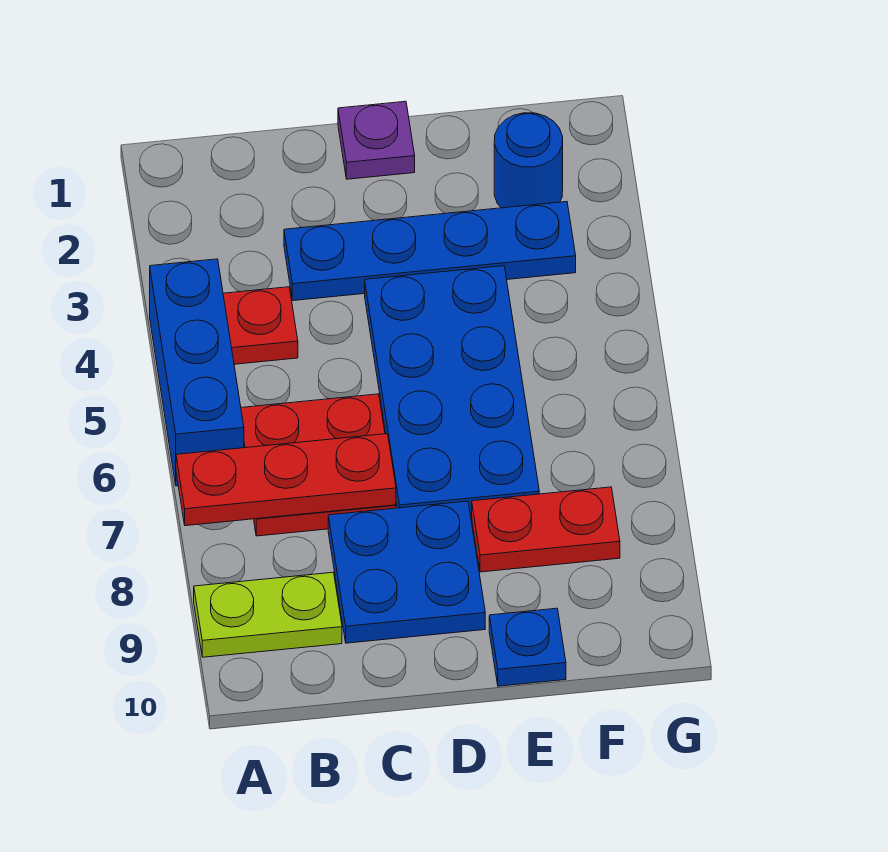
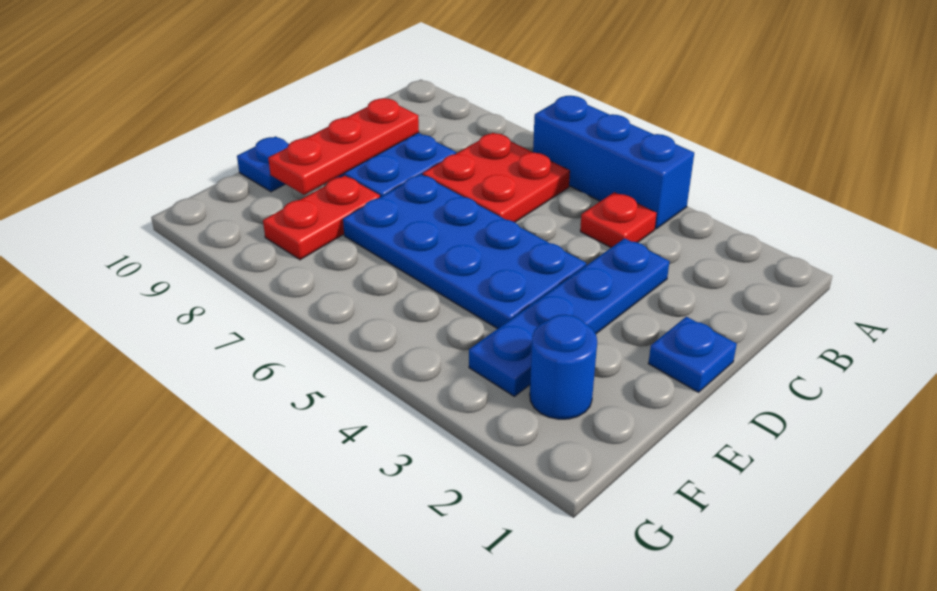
red plate A7:C7 level 2 -> red plate C9:E9 level 2
lime plate A9:B9 level 1 -> none
purple plate D1 level 1 -> blue plate D1 level 1

